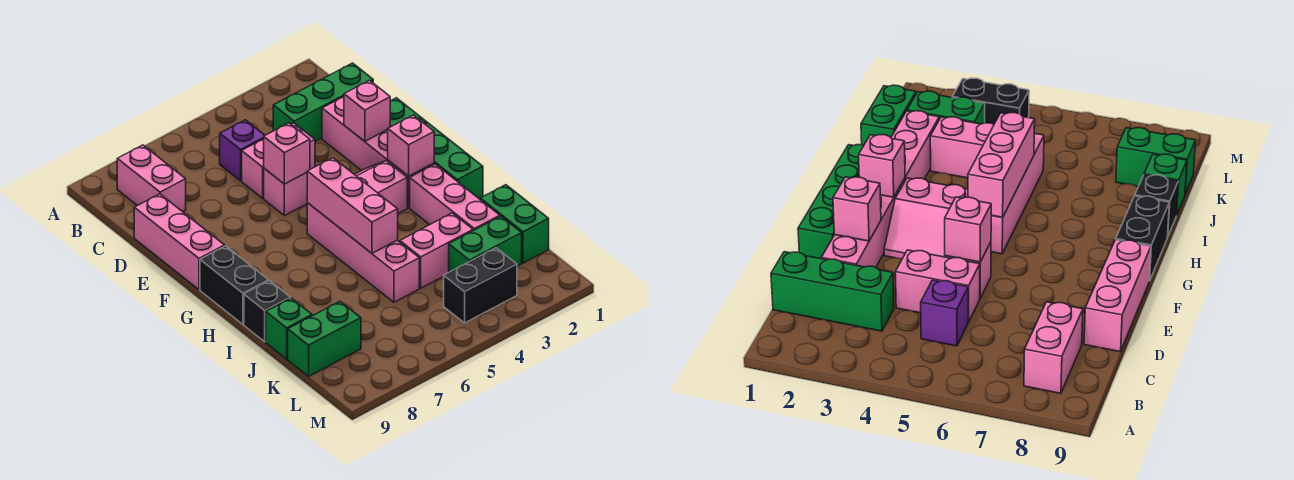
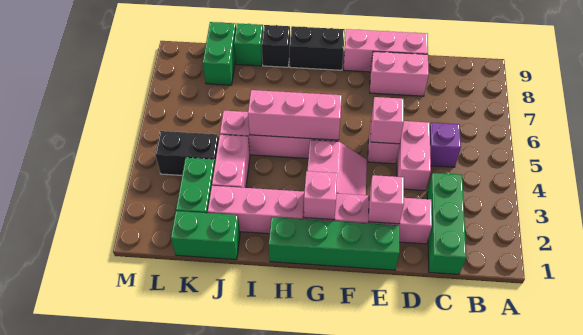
pink brick B8:C8 level 1 -> pink brick D8:E8 level 1
black brick L3:L4 level 1 -> black brick K4:L4 level 1

